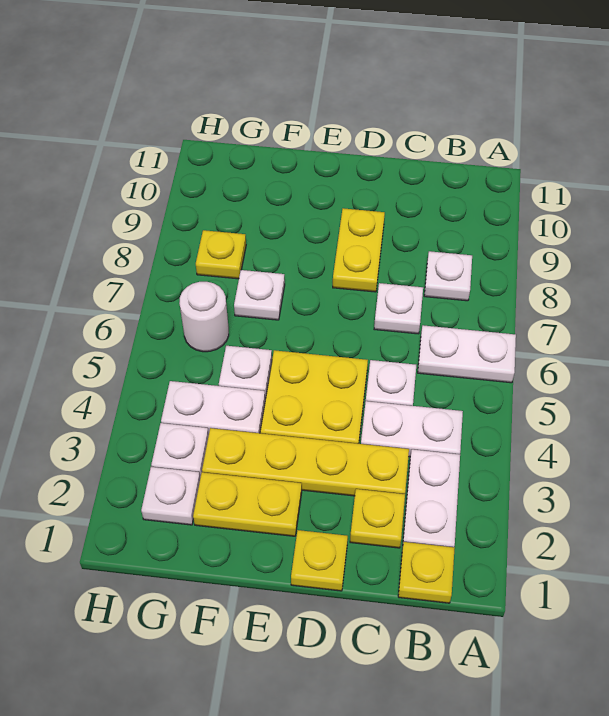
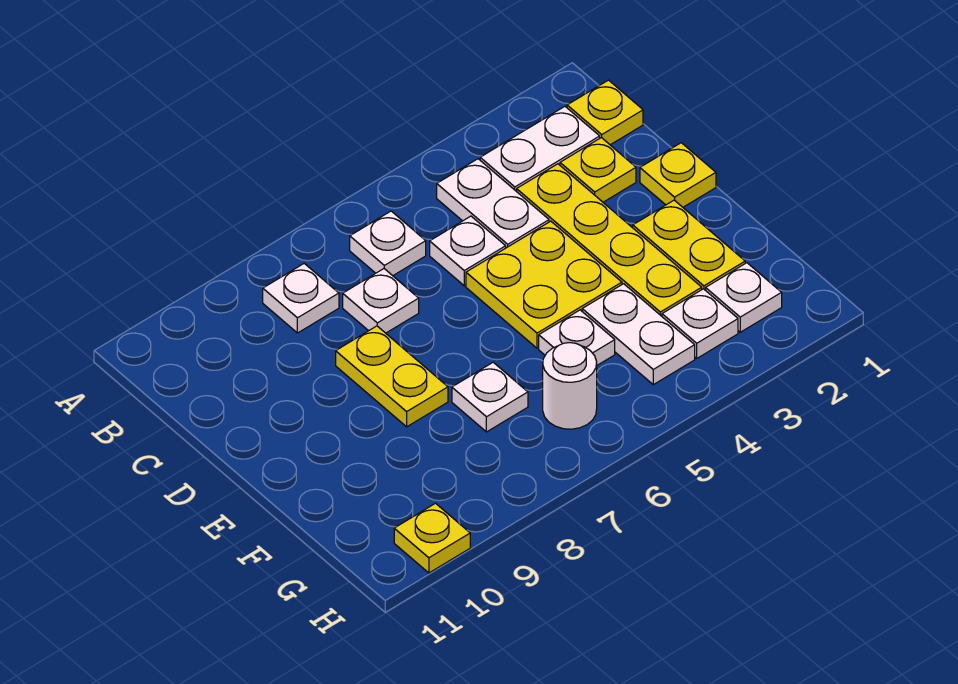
white plate A6:B6 level 1 -> white plate B6 level 1
yellow plate D8:D9 level 1 -> yellow plate D8:E8 level 1
yellow plate G8 level 1 -> yellow plate H10 level 1

